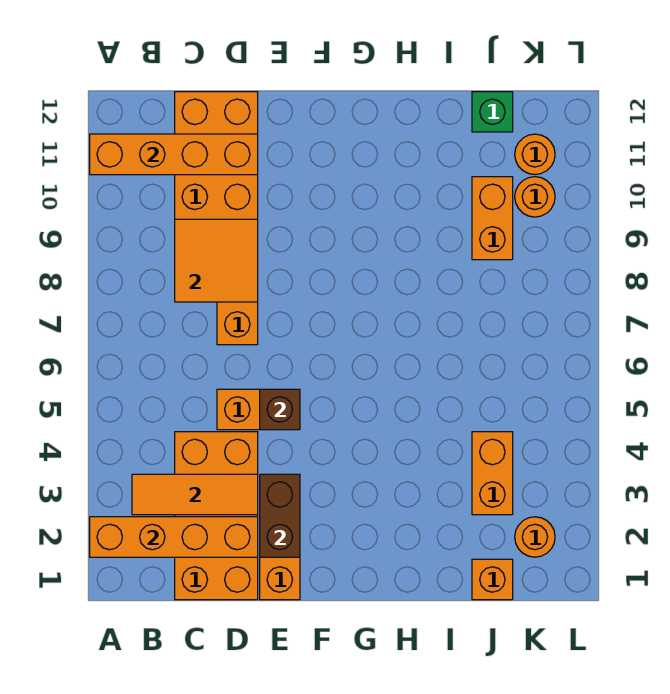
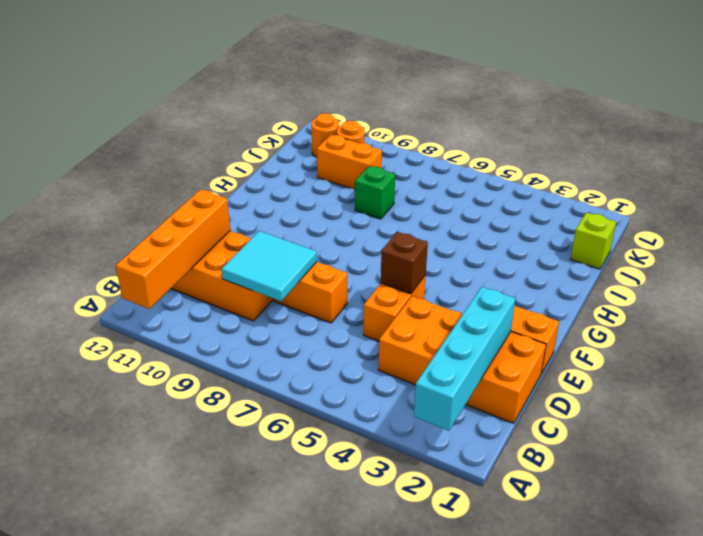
orange brick A2:D2 level 2 -> cyan brick A2:D2 level 2
orange tile B3:D3 level 2 -> none
orange tile C8:D9 level 2 -> cyan tile C8:D9 level 2
brown brick E2:E3 level 2 -> none
orange brick J1 level 1 -> lime brick J1 level 1
orange brick J3:J4 level 1 -> none
green brick J12 level 1 -> green brick I8 level 1
orange round brick K2 level 1 -> none

